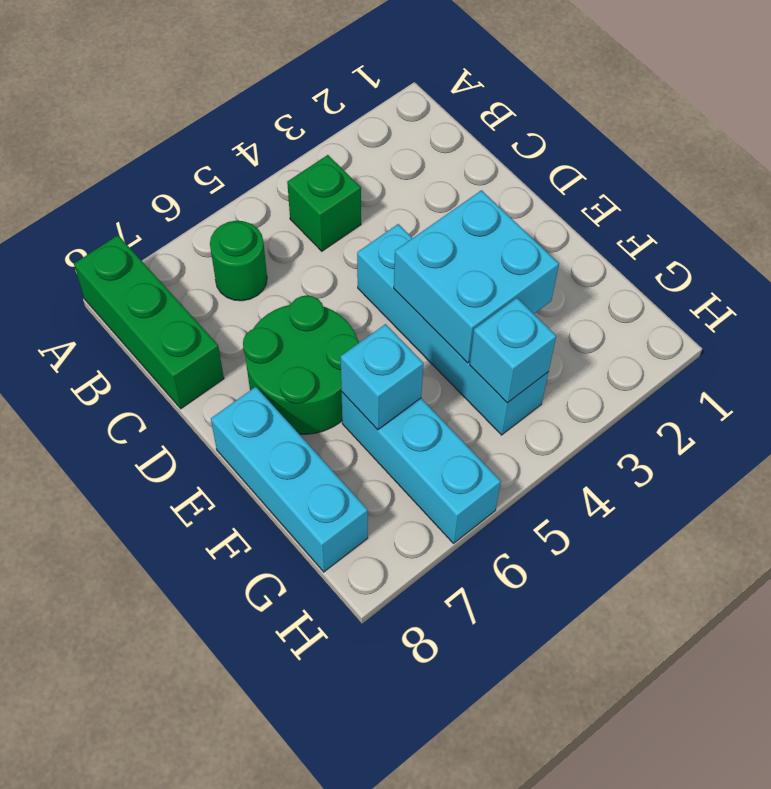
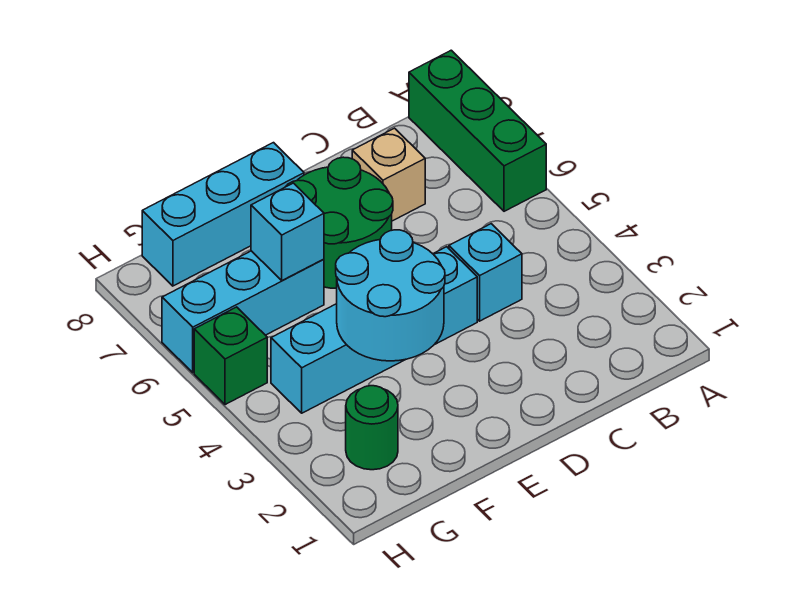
green brick A8:C8 level 1 -> green brick A6:A8 level 1
green brick B4 level 1 -> green brick H5 level 1
green round brick B6 level 1 -> green round brick G2 level 1
none -> tan brick C7 level 1
cyan brick E3:F4 level 2 -> cyan round brick E3:F4 level 2
cyan brick G4 level 2 -> cyan brick C4 level 1

